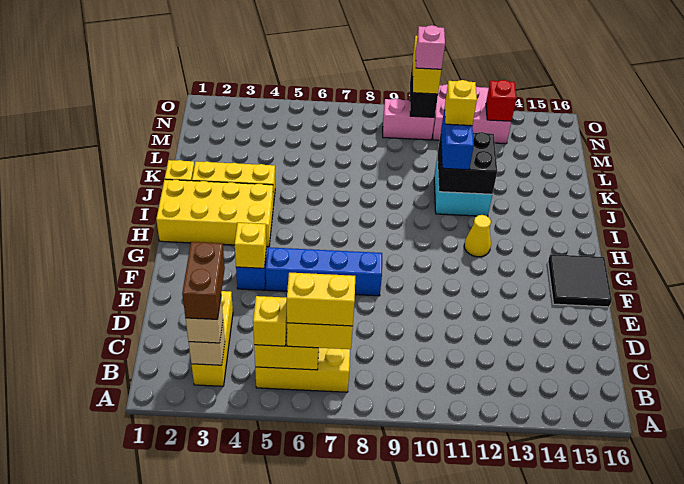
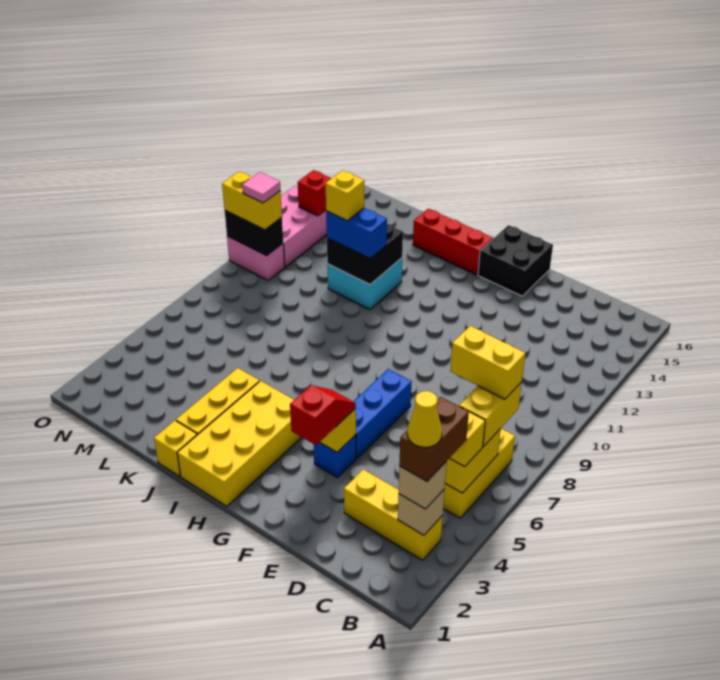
brown brick B3:C3 level 4 -> brown brick B3:B4 level 4
yellow brick B6:B7 level 4 -> yellow brick B7:C7 level 4
none -> red slope F3:F4 level 3 top 3
blue brick F5:F8 level 1 -> blue brick F5:F7 level 1
black tile F15:G16 level 1 -> black brick F15:G16 level 1
yellow cone H12 level 1 -> yellow cone B3 level 5
none -> red brick H15:J15 level 1
pink brick N9:N10 level 1 -> pink brick N10:O10 level 1
pink brick N10 level 4 -> pink tile N10 level 4

